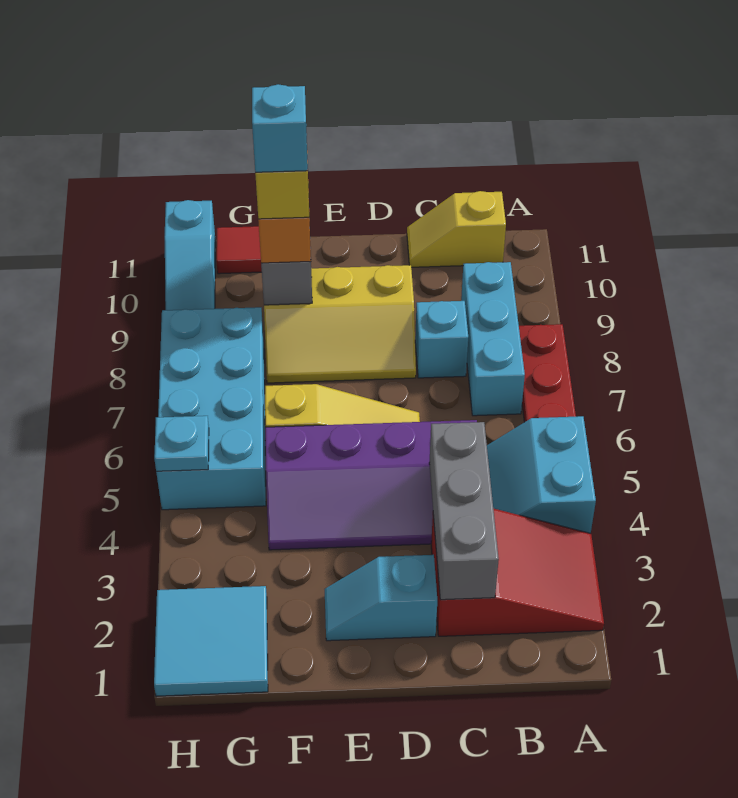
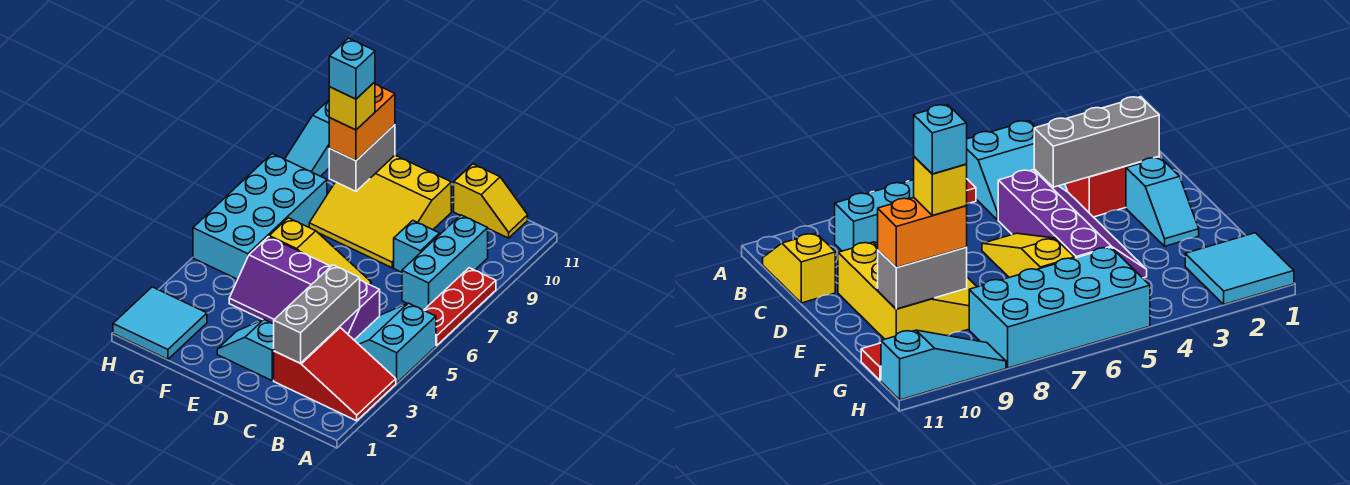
yellow slope B11:C11 level 1 top B -> yellow slope B11:C11 level 1 top C
yellow slope D8:F9 level 1 top 9 -> yellow slope D8:F10 level 1 top 10
cyan plate H5 level 2 -> none

